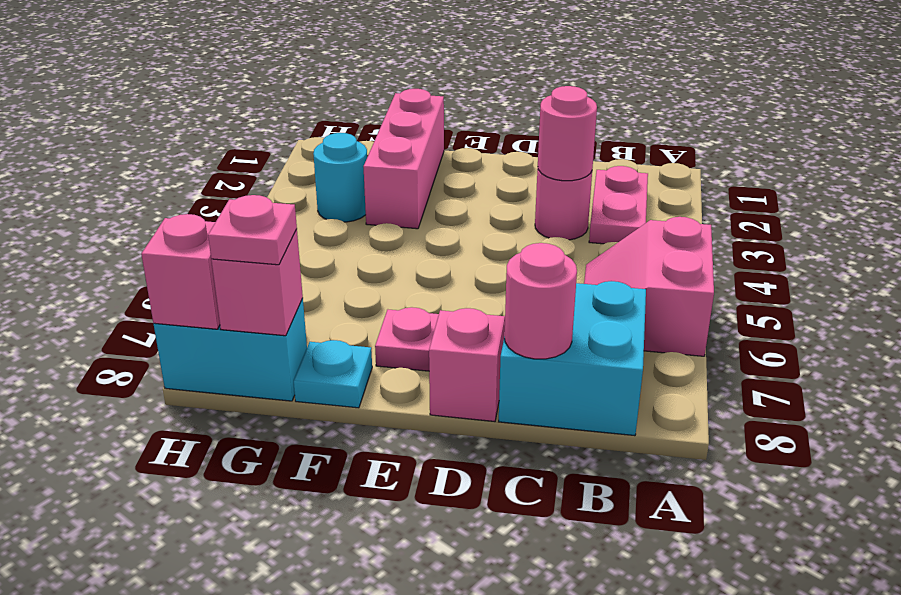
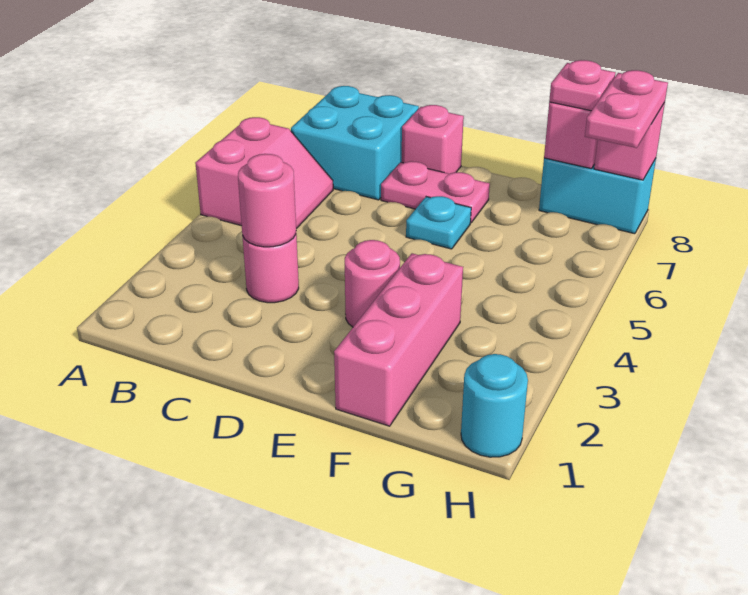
pink plate B2:B3 level 1 -> pink plate H7:H8 level 3
pink round brick C8 level 2 -> pink round brick E3 level 1
cyan plate F8 level 1 -> cyan plate E6 level 1
cyan round brick G3 level 1 -> cyan round brick H1 level 1

